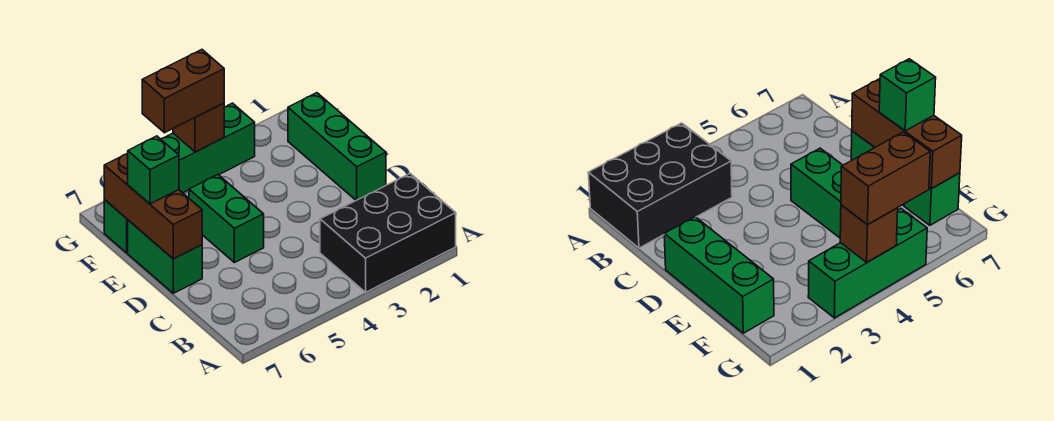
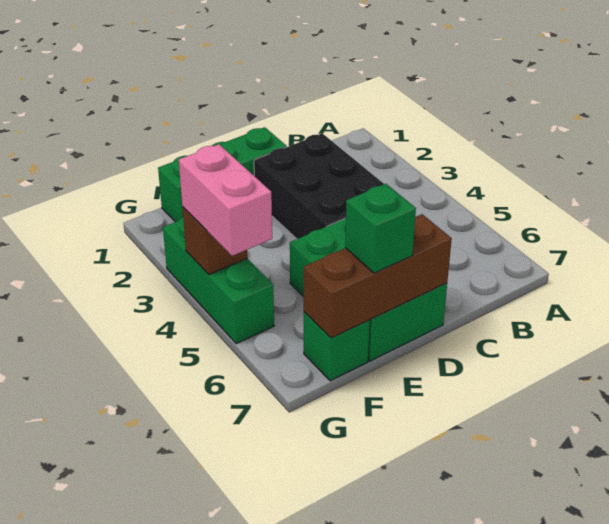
black brick A1:B3 level 1 -> black brick C2:D4 level 1
brown brick G4:G5 level 3 -> pink brick G4:G5 level 3

